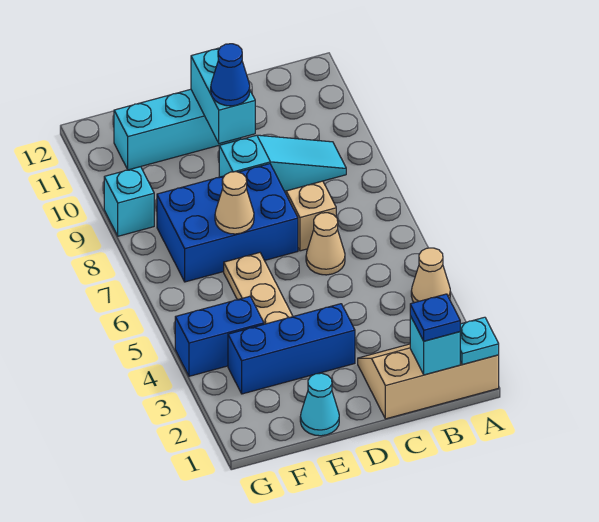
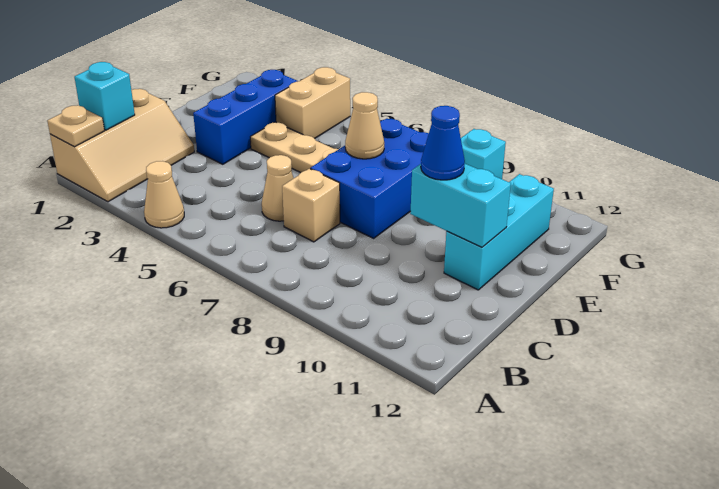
cyan plate A1 level 2 -> tan plate A1 level 2
blue plate B1 level 3 -> none
cyan slope B9:D9 level 1 top D -> none
cyan cone E1 level 1 -> none
blue brick F4:G4 level 1 -> tan brick F4:G4 level 1

